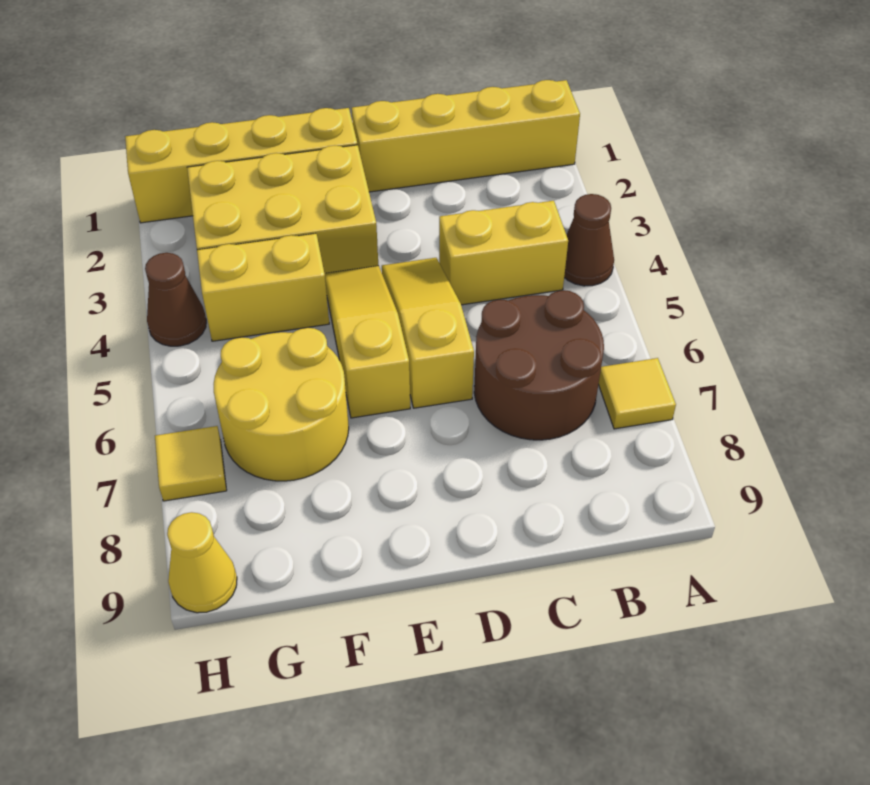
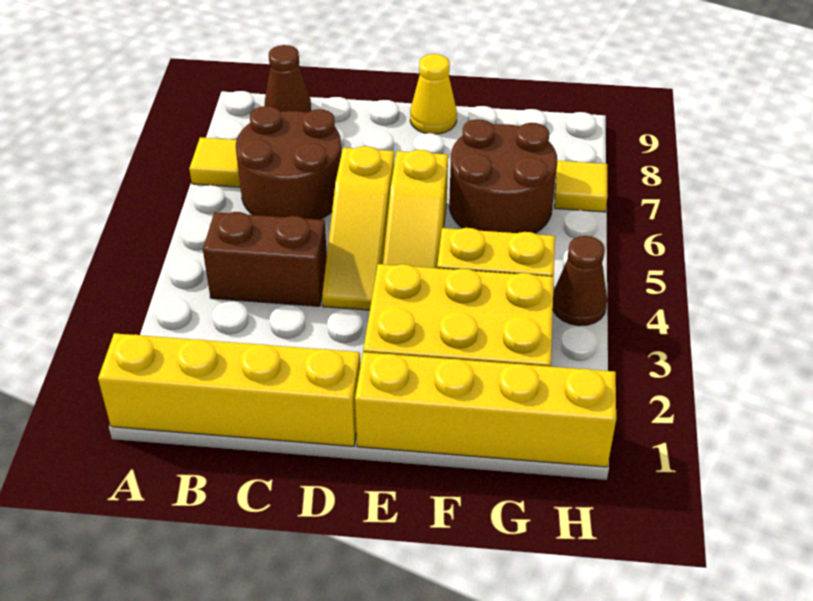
brown cone A4 level 1 -> brown cone B9 level 1
yellow brick B4:C4 level 1 -> brown brick B4:C4 level 1
yellow round brick F6:G7 level 1 -> brown round brick F6:G7 level 1
yellow cone H9 level 1 -> yellow cone E9 level 1

